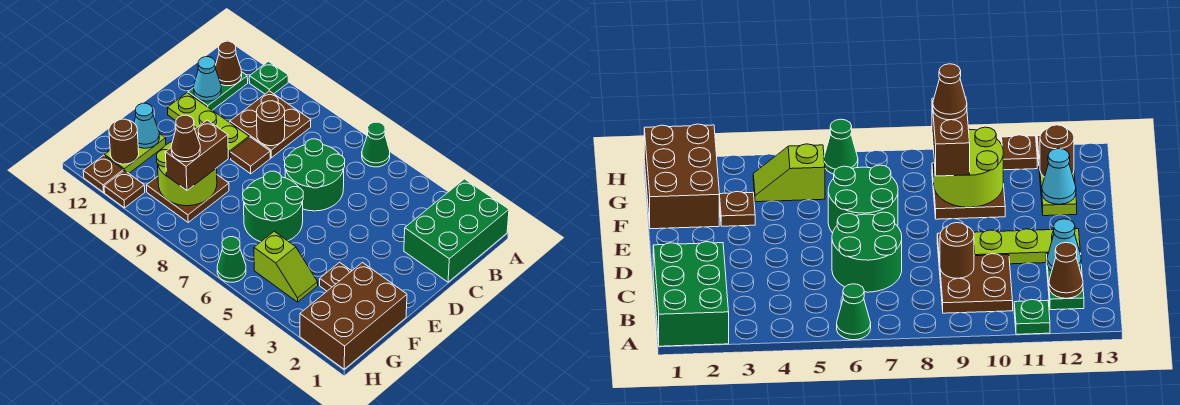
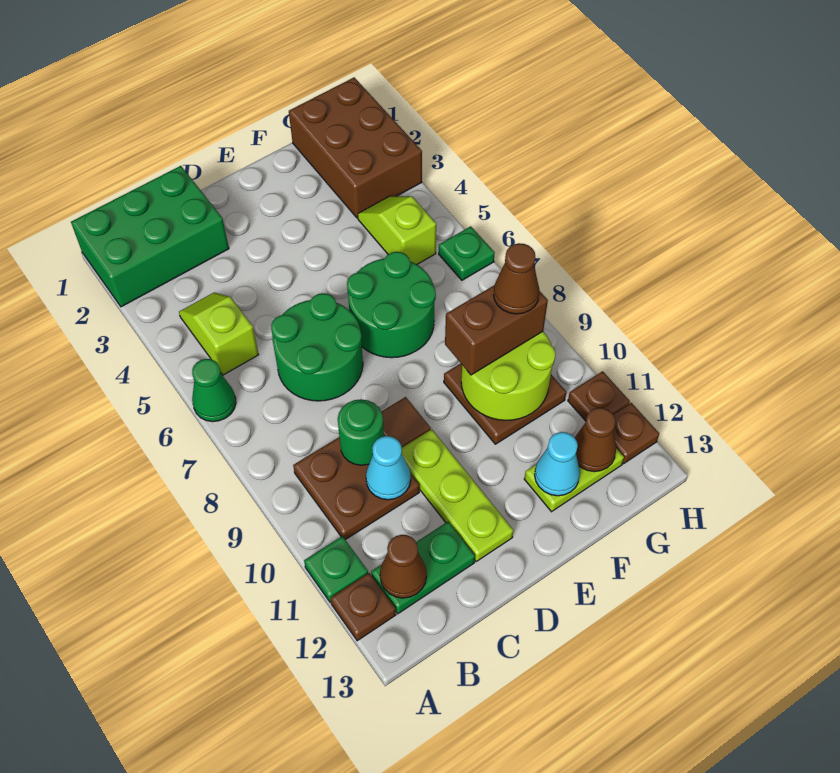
none -> lime slope B4:B5 level 1 top 5
brown round brick C9 level 2 -> green round brick C9 level 2
cyan cone C12 level 2 -> cyan cone C10 level 2
brown brick F1:H2 level 1 -> brown brick G1:H3 level 1
brown plate F3 level 1 -> brown plate A12 level 1
brown round brick G12 level 2 -> brown cone G12 level 2
green cone H6 level 1 -> green plate H6 level 1

